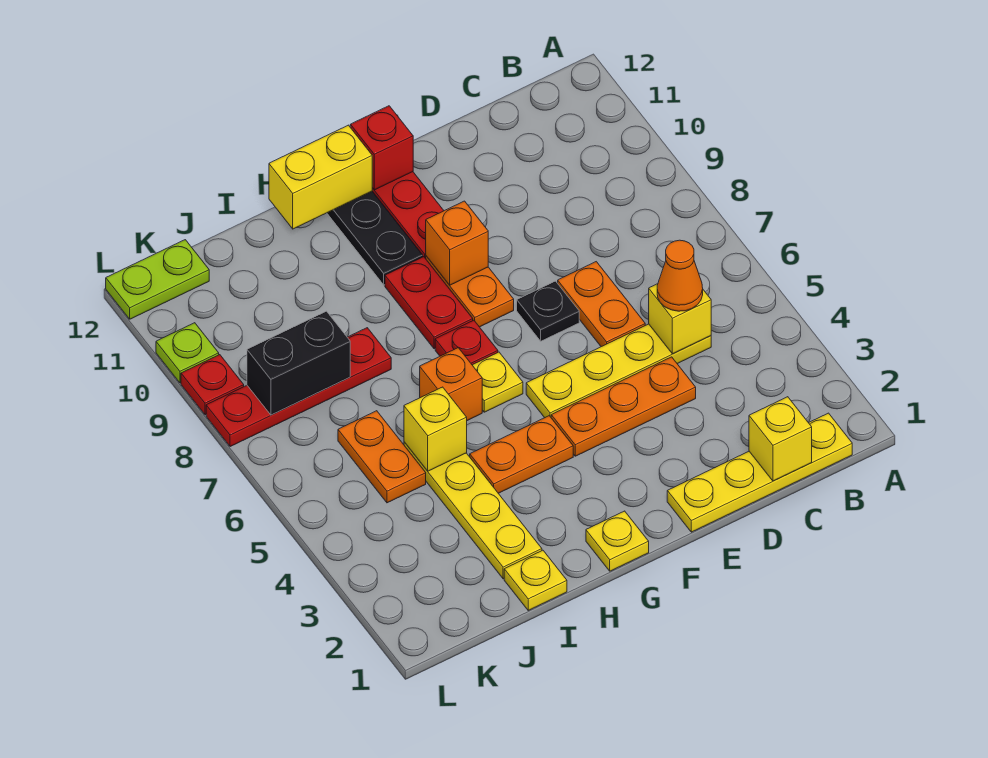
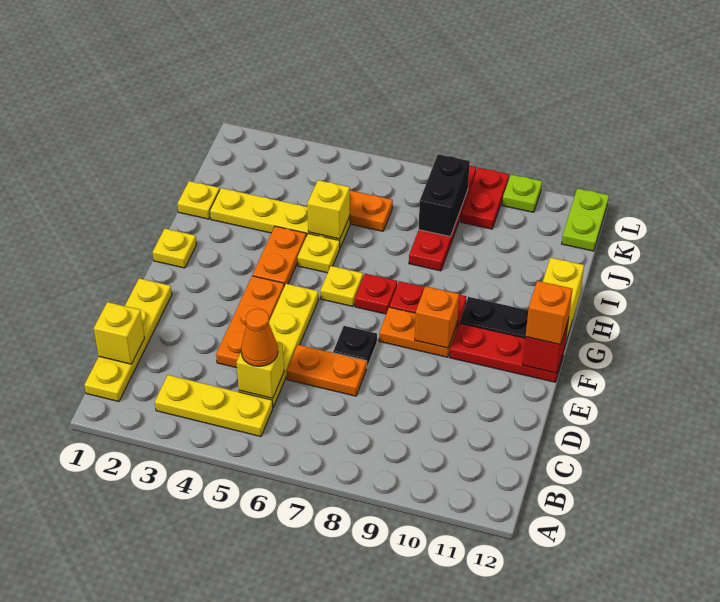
none -> yellow plate B3:B5 level 1
none -> yellow plate H5 level 1
orange brick H6 level 1 -> orange brick F12 level 3
red plate L9 level 1 -> red plate K9:L9 level 1

